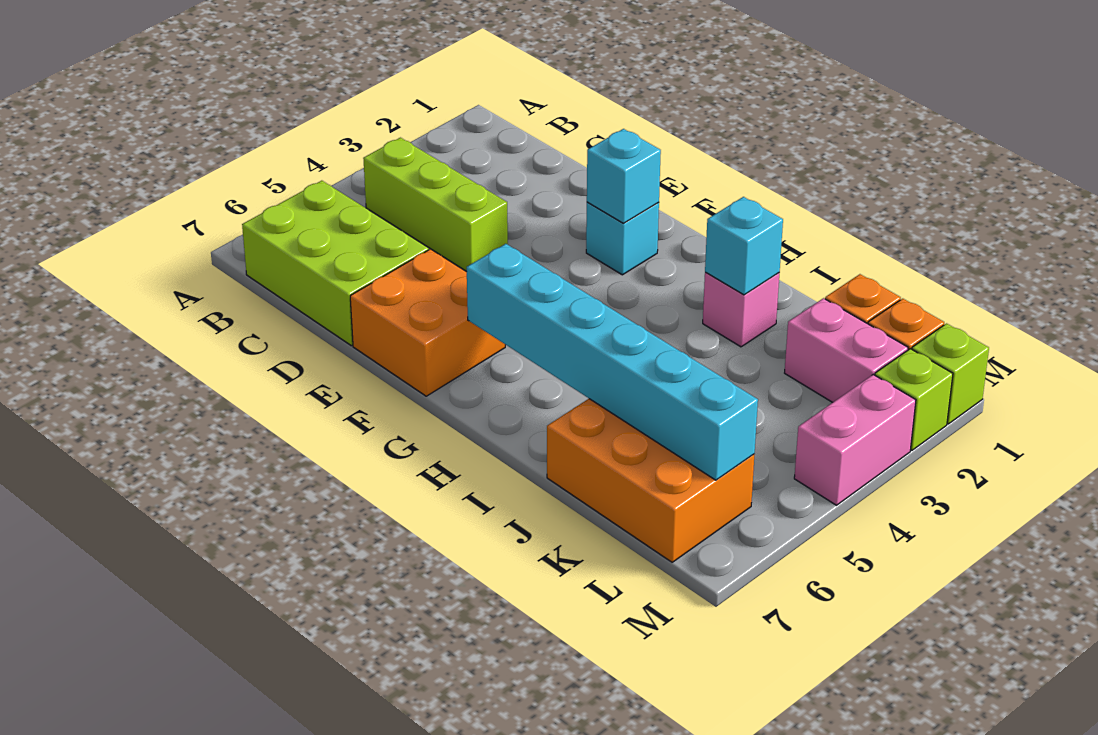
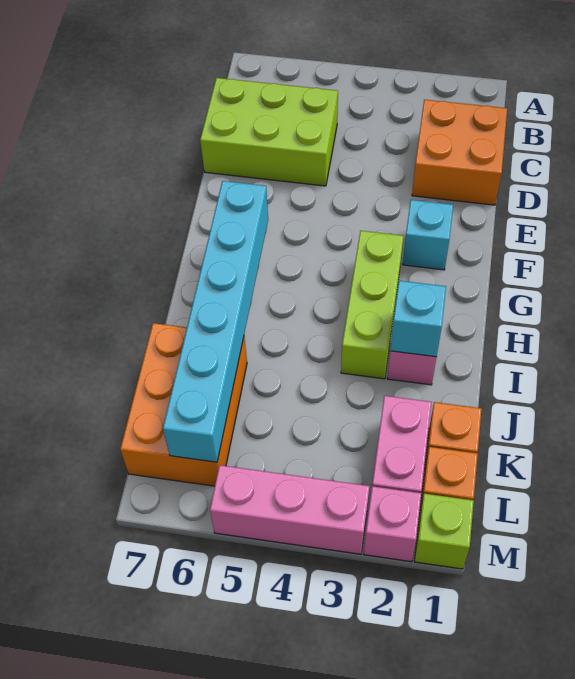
lime brick B4:D4 level 1 -> lime brick G3:I3 level 1
lime brick B6:D7 level 1 -> lime brick C5:D7 level 1
orange brick E6:F7 level 1 -> orange brick C1:D2 level 1
cyan brick F2 level 2 -> none
lime brick M2 level 1 -> pink brick M2 level 1
pink brick M3:M4 level 1 -> pink brick M3:M5 level 1

